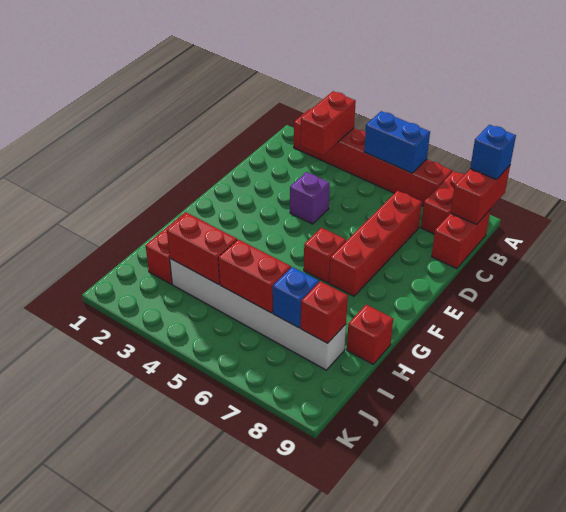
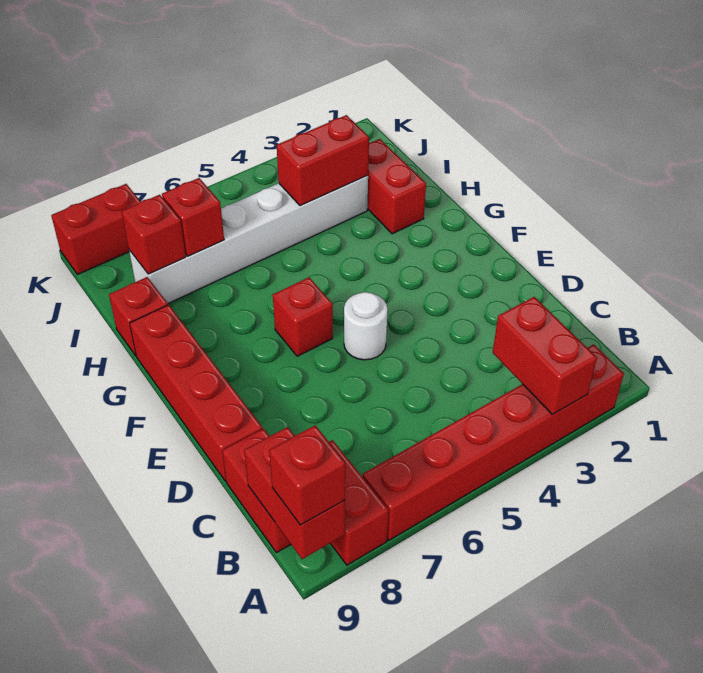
blue brick A5:A6 level 2 -> none
blue brick A9 level 3 -> red brick A9 level 3
red brick C7:F7 level 1 -> red brick D9:G9 level 1
purple brick D4 level 1 -> none
none -> white round brick E5 level 1
red brick I5:I6 level 2 -> red brick K8:K9 level 1
blue brick I7 level 2 -> red brick I7 level 2

